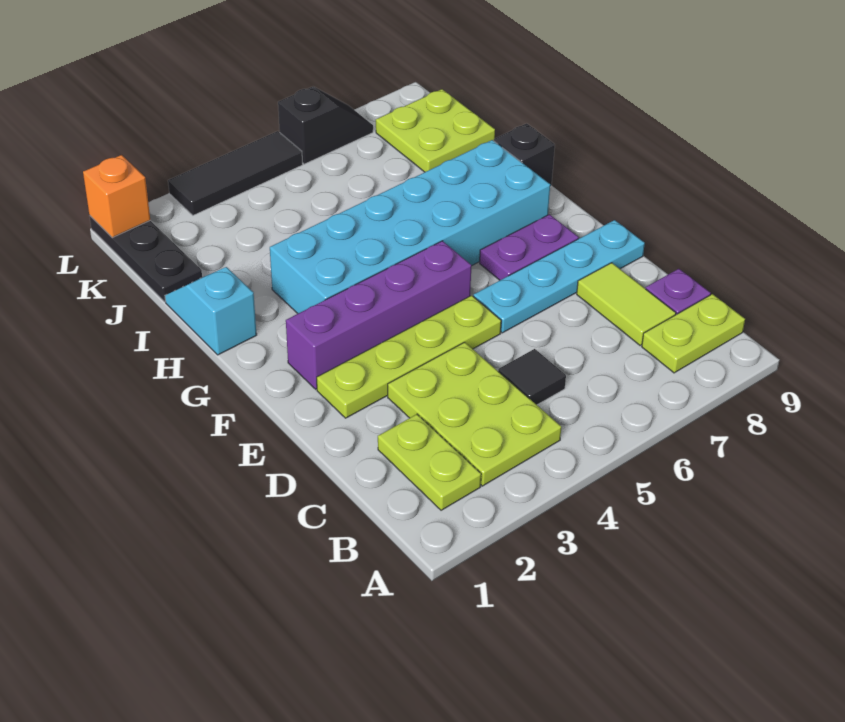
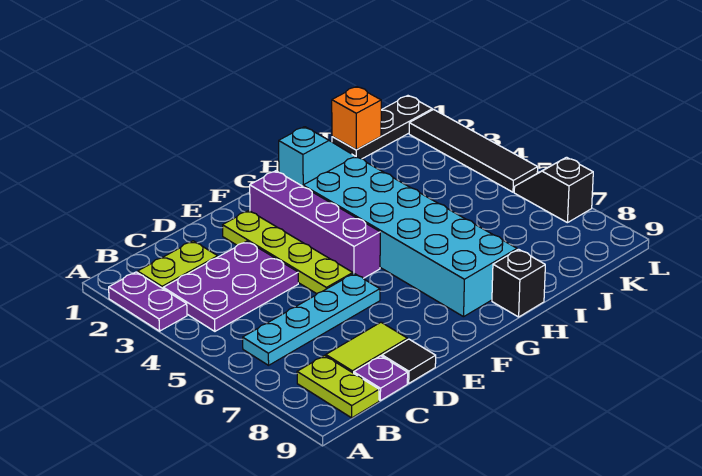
lime plate B3:D4 level 1 -> purple plate B3:D4 level 1
black tile C5 level 1 -> black tile D9 level 1
cyan plate E6:E9 level 1 -> cyan plate B6:E6 level 1
purple plate F7:F8 level 1 -> purple plate A2:A3 level 1
lime plate J8:K9 level 1 -> none
orange brick L1 level 2 -> orange brick J1 level 2
black tile L3:L5 level 1 -> black tile L2:L5 level 1
black slope L6:L7 level 1 top 6 -> black slope L6:L7 level 1 top 7

